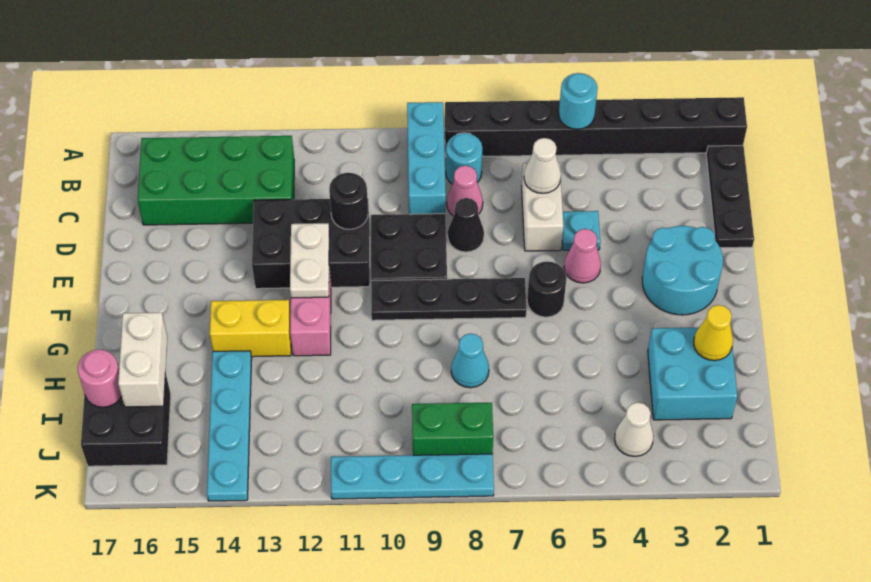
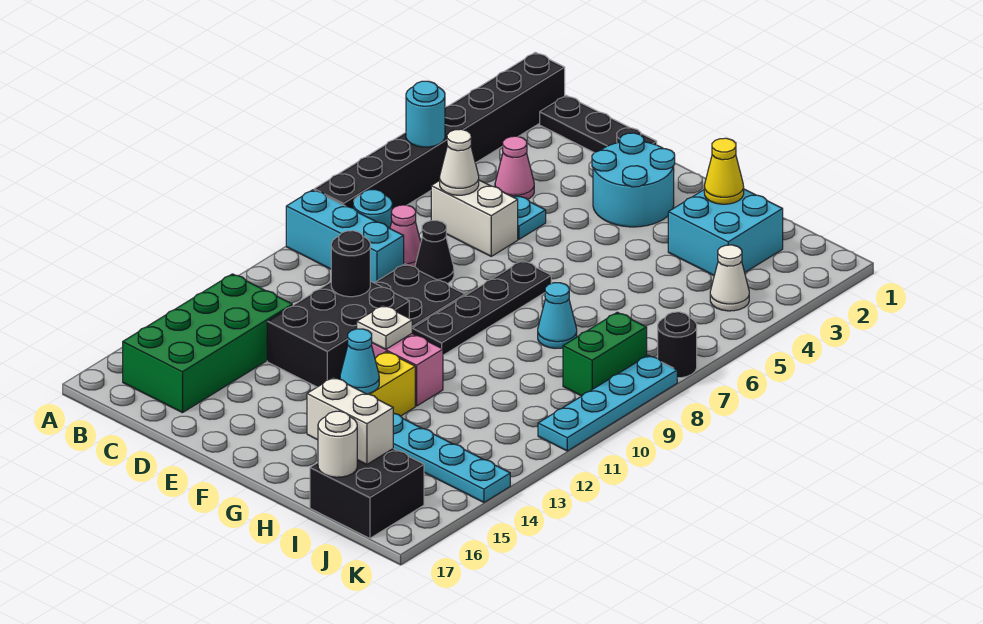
pink cone E5 level 1 -> pink cone C4 level 1
white plate E12:F12 level 2 -> white plate F12 level 2
black round brick F6 level 1 -> black round brick K7 level 1
none -> cyan cone G14 level 2
pink round brick I17 level 2 -> white round brick I17 level 2

